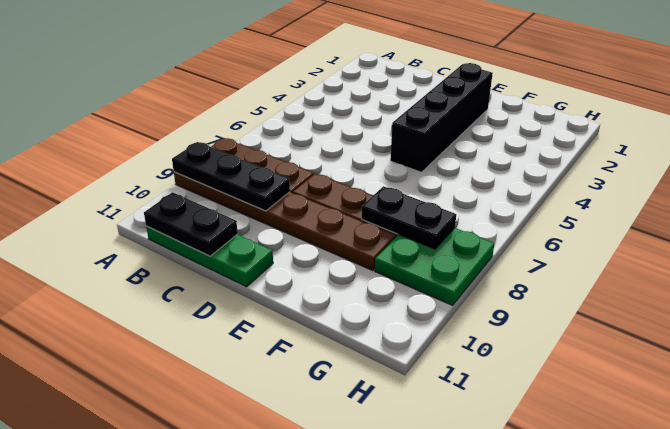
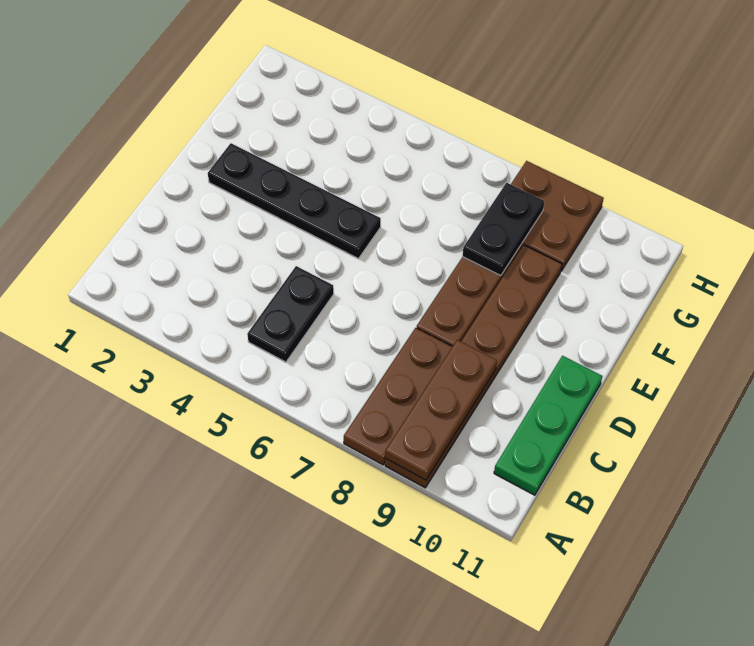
black plate A9:C9 level 2 -> brown plate A9:C9 level 2
black plate B11:C11 level 2 -> black plate B5:C5 level 1
black brick E2:E5 level 1 -> black plate E2:E5 level 1
green plate G8:H9 level 1 -> brown plate G8:H9 level 1

